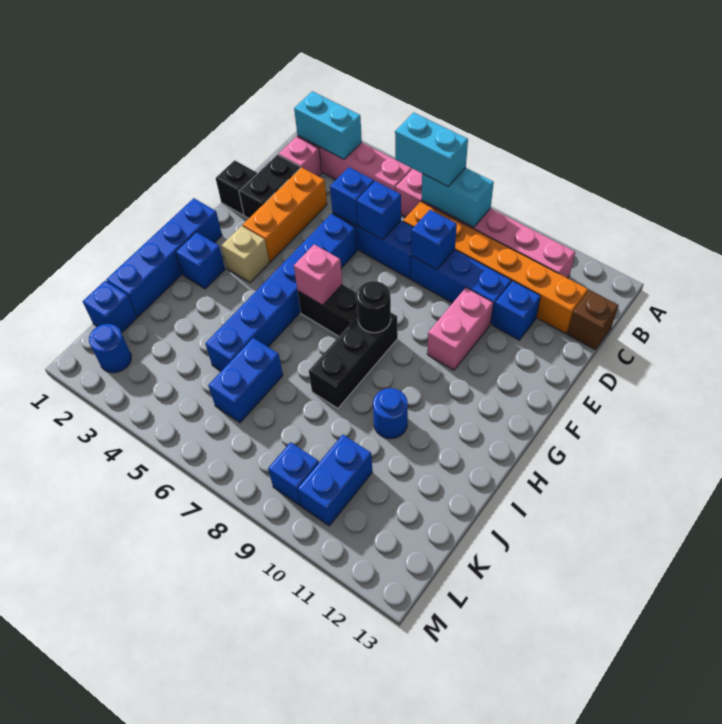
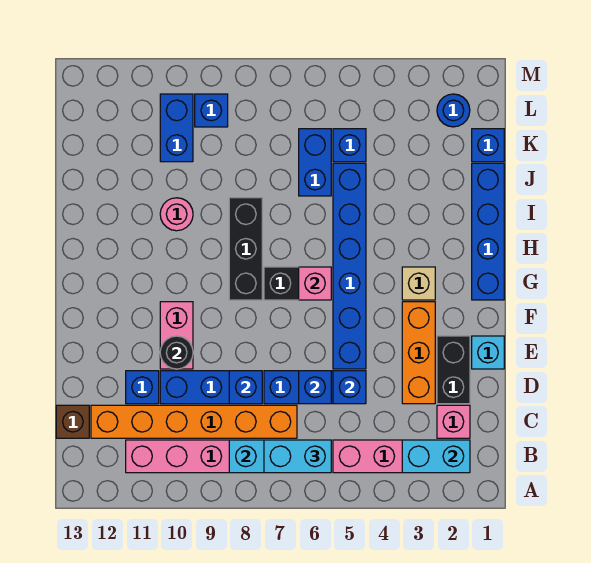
black brick E1 level 1 -> cyan brick E1 level 1
black round brick G8 level 2 -> black round brick E10 level 2
blue brick H2 level 1 -> blue brick K5 level 1
blue round brick I10 level 1 -> pink round brick I10 level 1

